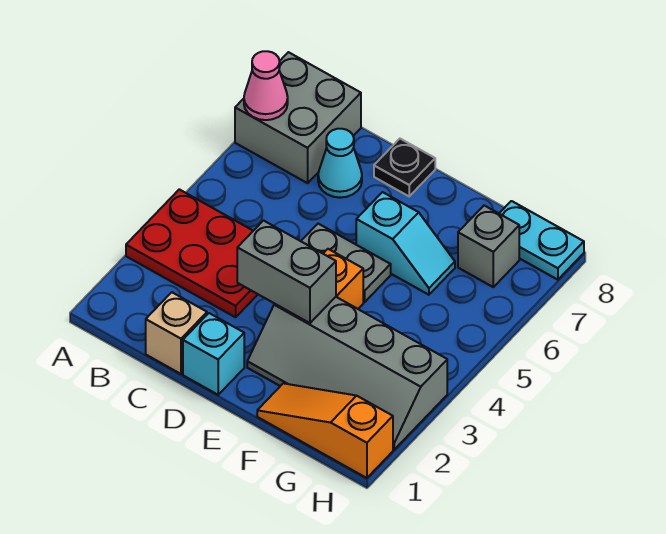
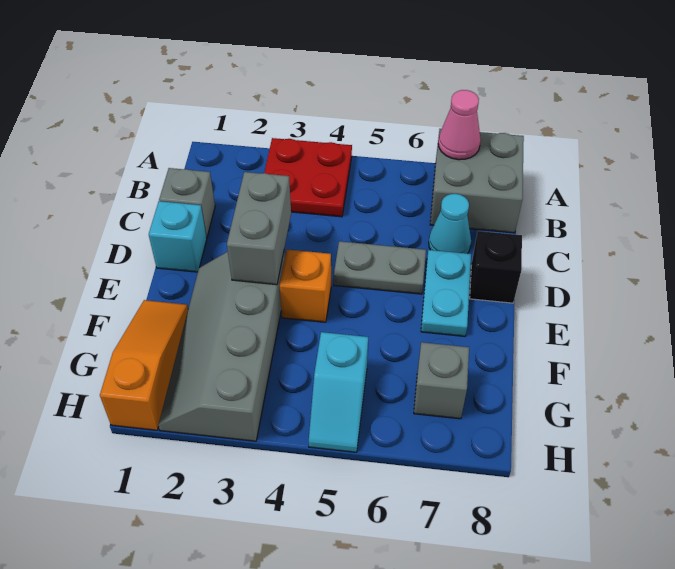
red plate A3:C4 level 1 -> red plate A3:B4 level 1
tan brick C1 level 1 -> grey brick C1 level 1
grey plate D5:E5 level 1 -> grey plate D5:D6 level 1
black plate D8 level 1 -> black brick D8 level 1
cyan slope E6:F6 level 1 top E -> cyan slope G5:H5 level 1 top G
cyan plate G8:H8 level 1 -> cyan plate D7:E7 level 1

